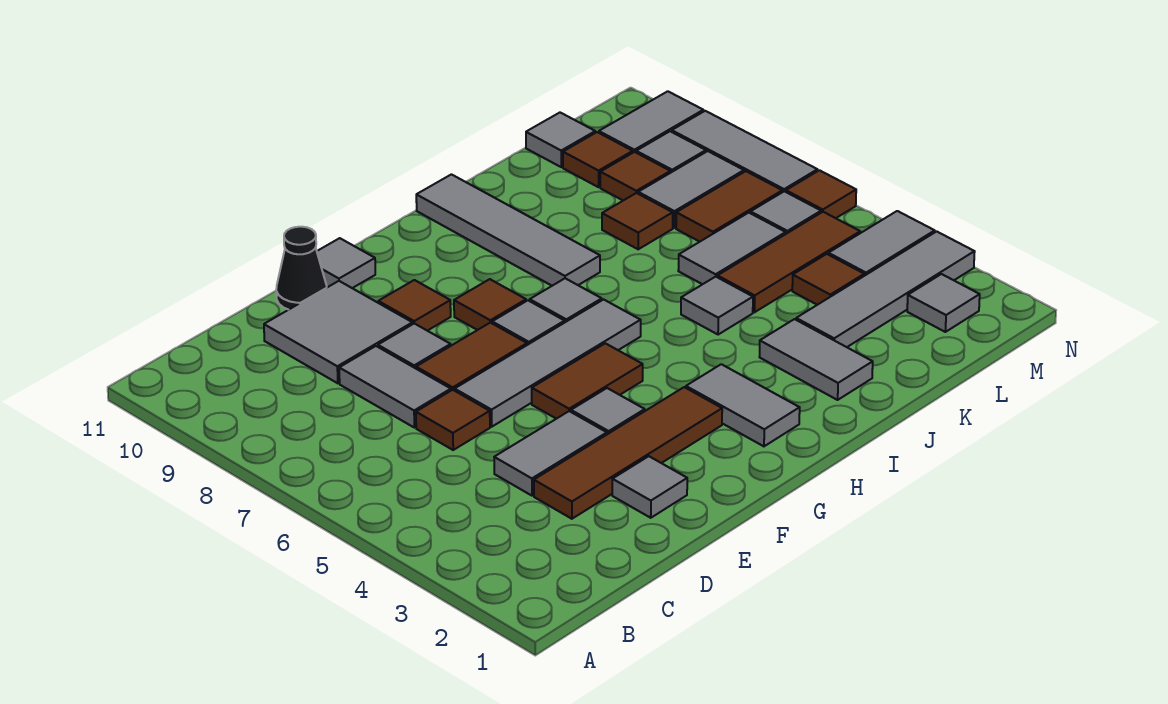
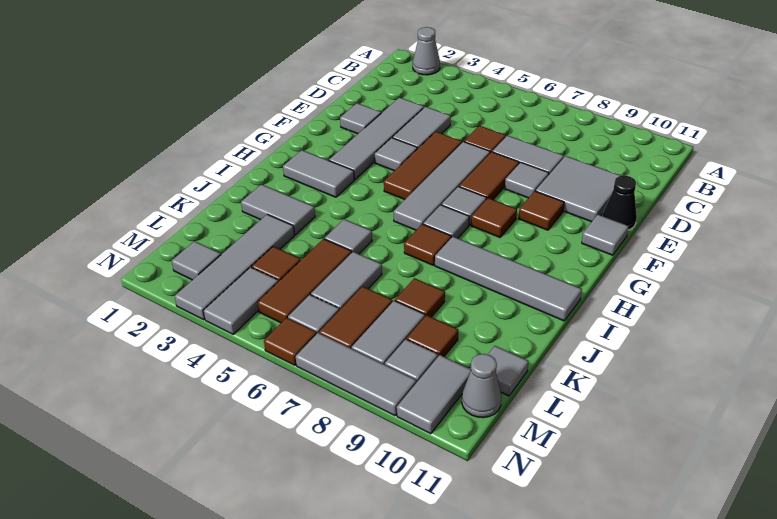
none -> grey cone A2 level 1
brown tile D3:G3 level 1 -> grey tile D3:G3 level 1
brown tile F5:G5 level 1 -> brown tile E5:G5 level 1
brown tile L10 level 1 -> brown tile I7 level 1
none -> grey cone M11 level 1

